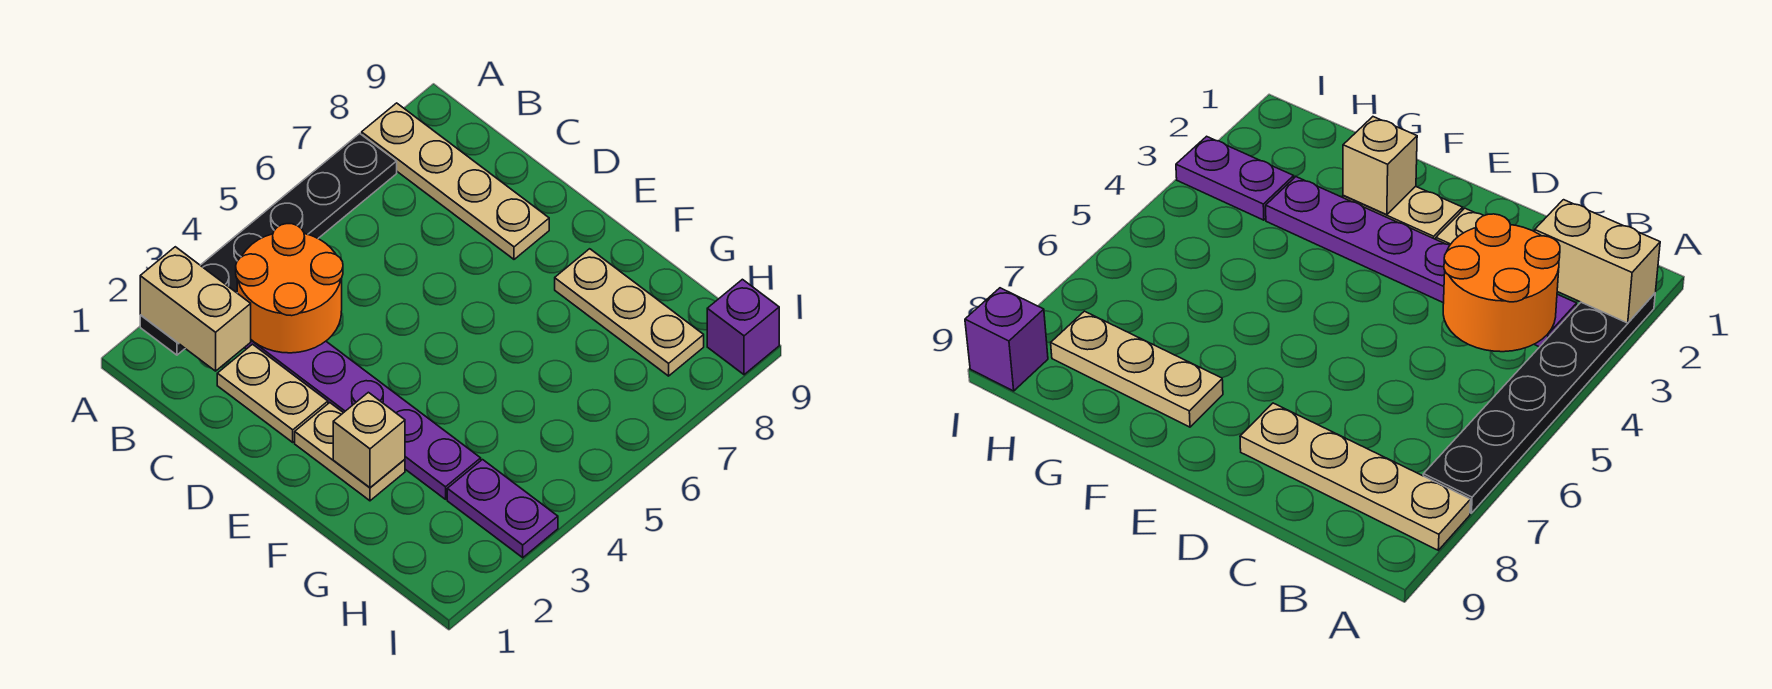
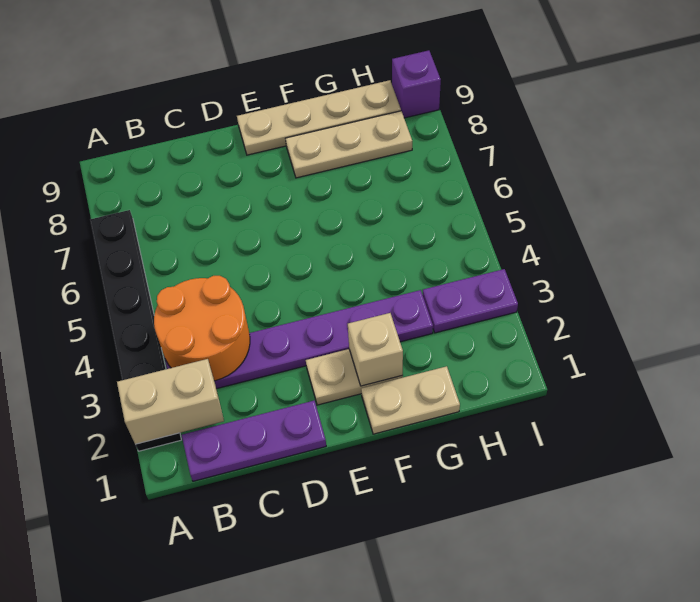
tan plate A8:D8 level 1 -> tan plate E9:H9 level 1
none -> purple plate B1:D1 level 1
tan plate C2:D2 level 1 -> tan plate F1:G1 level 1

